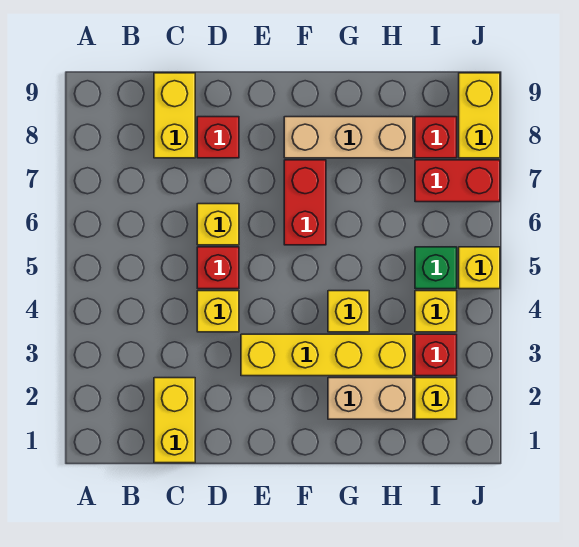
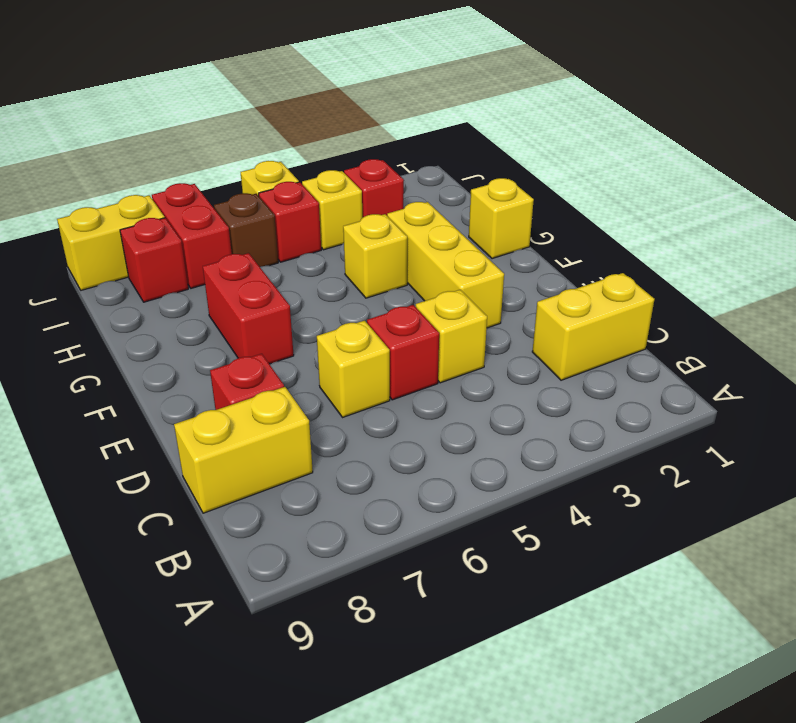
yellow brick E3:H3 level 1 -> yellow brick E3:G3 level 1
red brick F6:F7 level 1 -> red brick F7:G7 level 1
tan brick F8:H8 level 1 -> none
tan brick G2:H2 level 1 -> none
yellow brick I2 level 1 -> yellow brick G1 level 1
green brick I5 level 1 -> red brick I5 level 1
none -> brown brick I6 level 1

